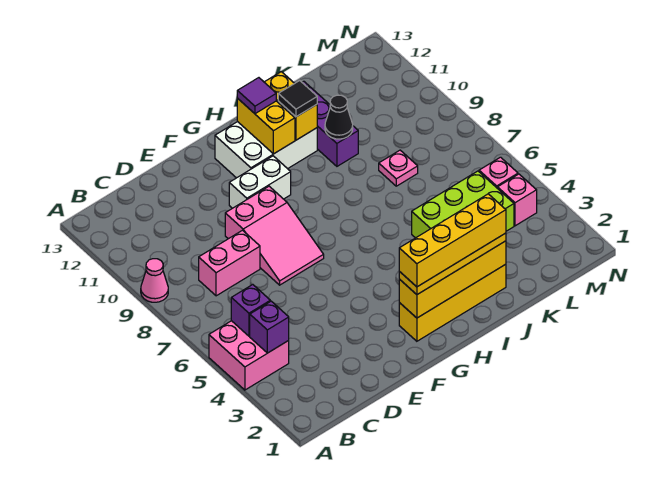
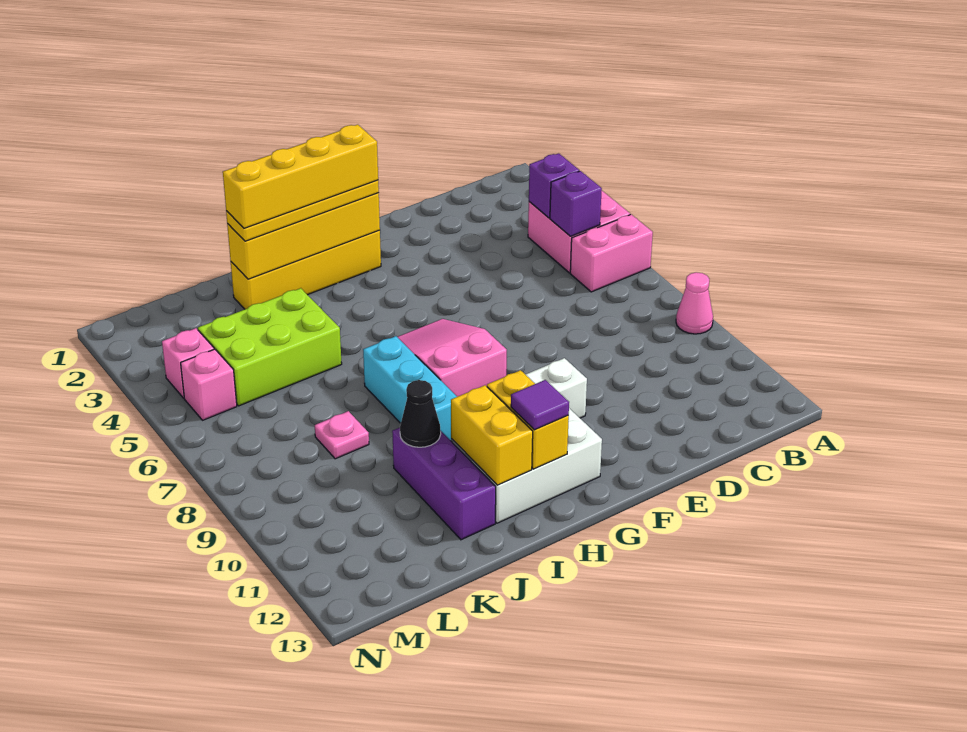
pink brick C8:D8 level 1 -> pink brick A6:B6 level 1
pink slope E7:F9 level 1 top 9 -> pink slope G6:H8 level 1 top 8
none -> cyan brick I7:I9 level 1
black tile I11 level 3 -> none

